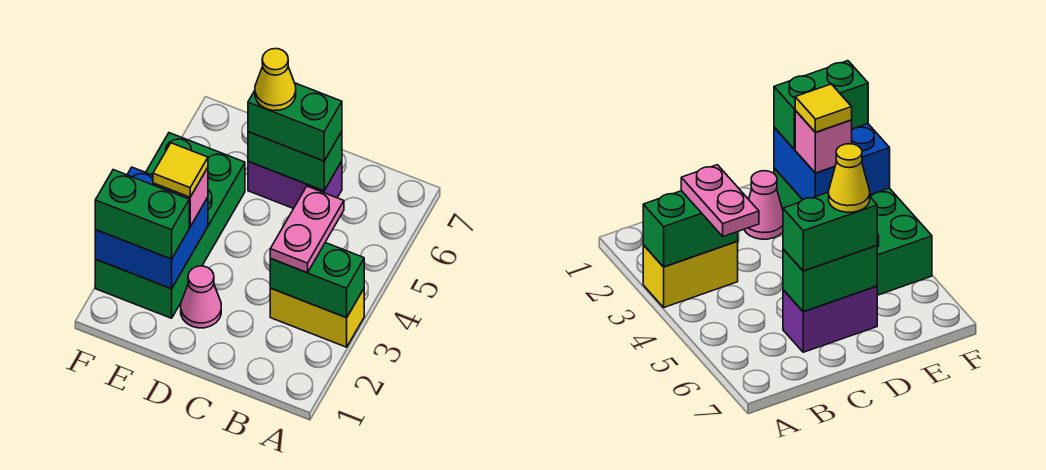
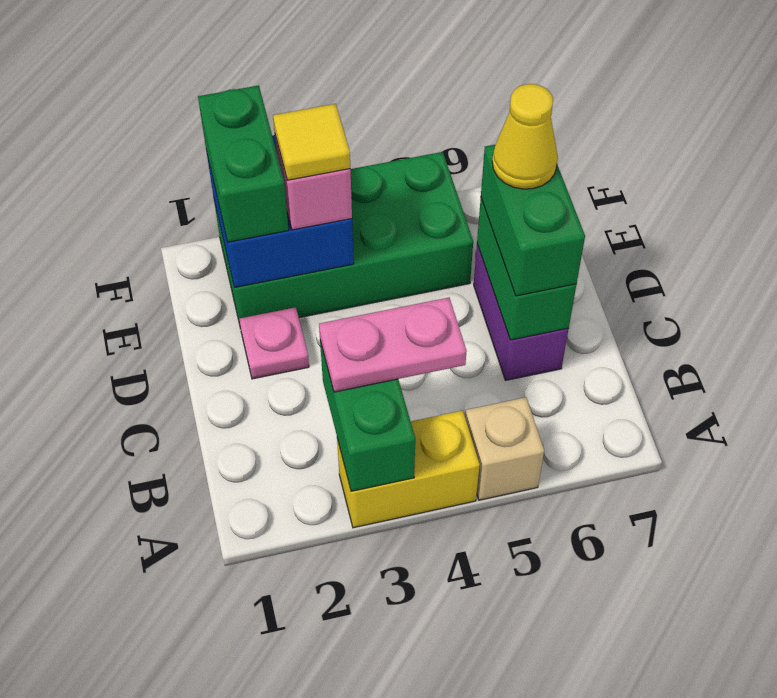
yellow brick A3:B3 level 1 -> yellow brick A3:A4 level 1
none -> tan brick A5 level 1
pink cone D2 level 1 -> pink plate D2 level 1

